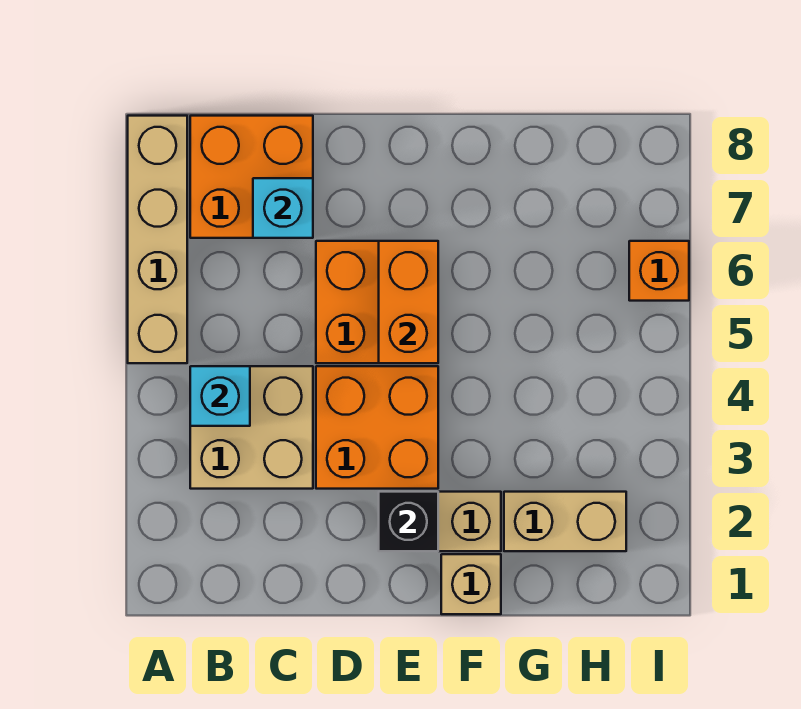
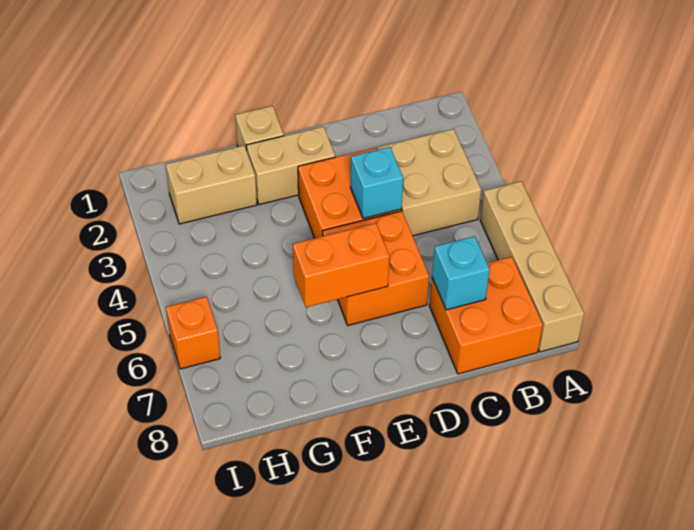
cyan brick B4 level 2 -> cyan brick D4 level 2
black brick E2 level 2 -> none
orange brick E5:E6 level 2 -> orange brick E6:F6 level 2

